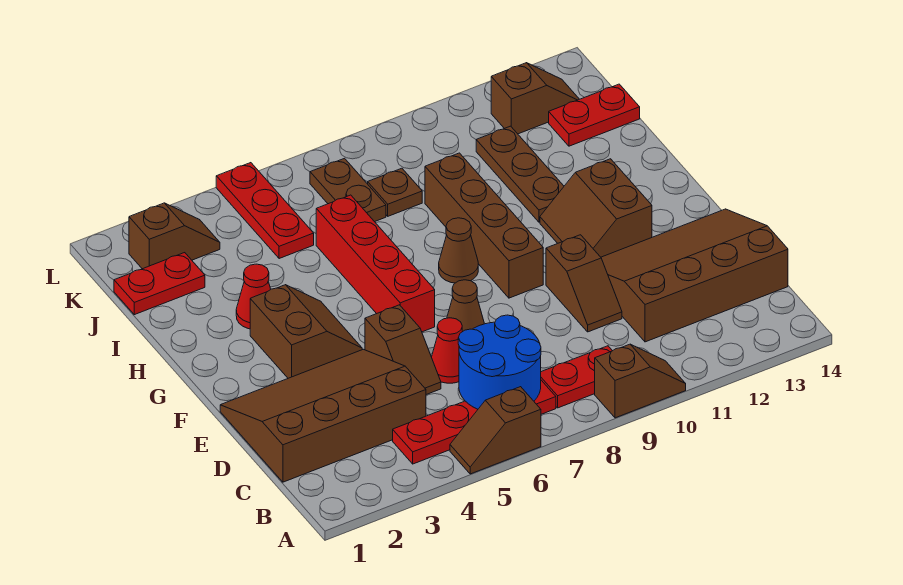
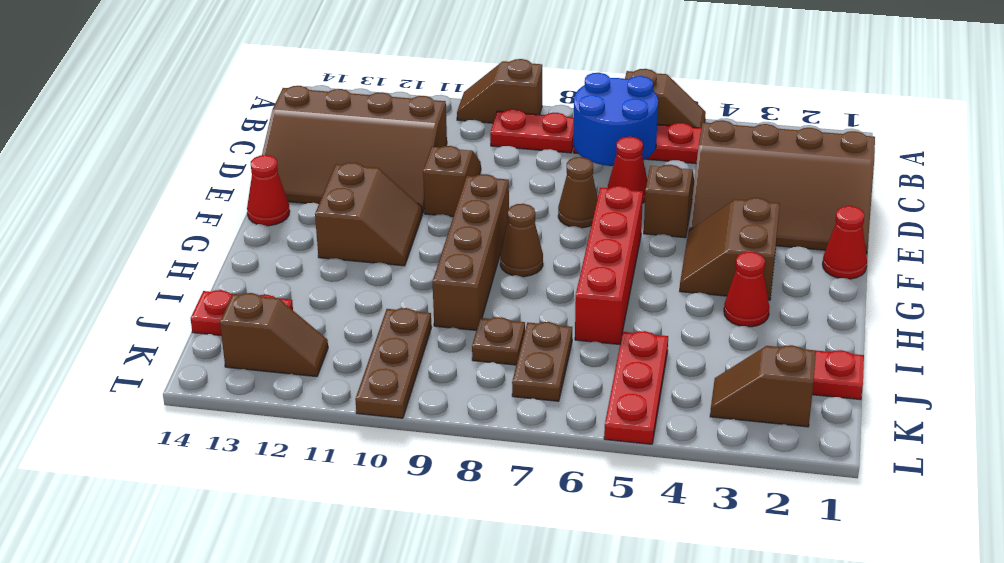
none -> red cone F1 level 1
none -> red cone F14 level 1
brown plate H11:J11 level 1 -> brown plate J10:L10 level 1
brown slope K12:K13 level 1 top 12 -> brown slope K12:K13 level 1 top 13

